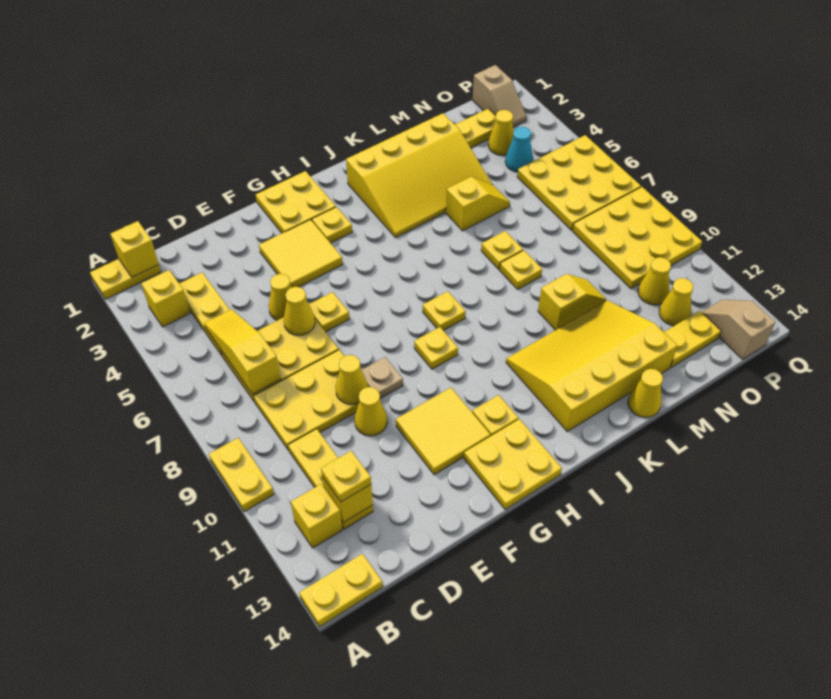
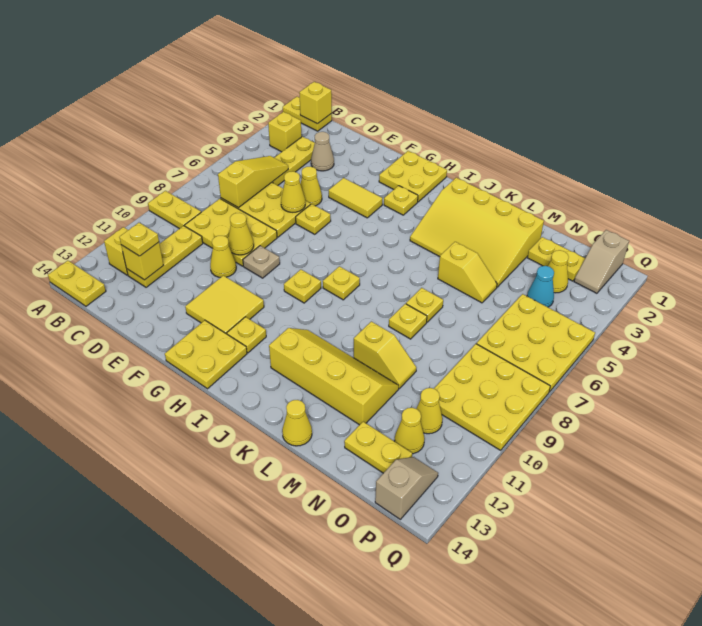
yellow plate A9:A10 level 1 -> yellow plate A9:B9 level 1
none -> tan cone D3 level 1
yellow tile F3:G4 level 1 -> yellow tile F4:G4 level 1
yellow slope J11:M13 level 1 top 13 -> yellow slope J11:M12 level 1 top 12

